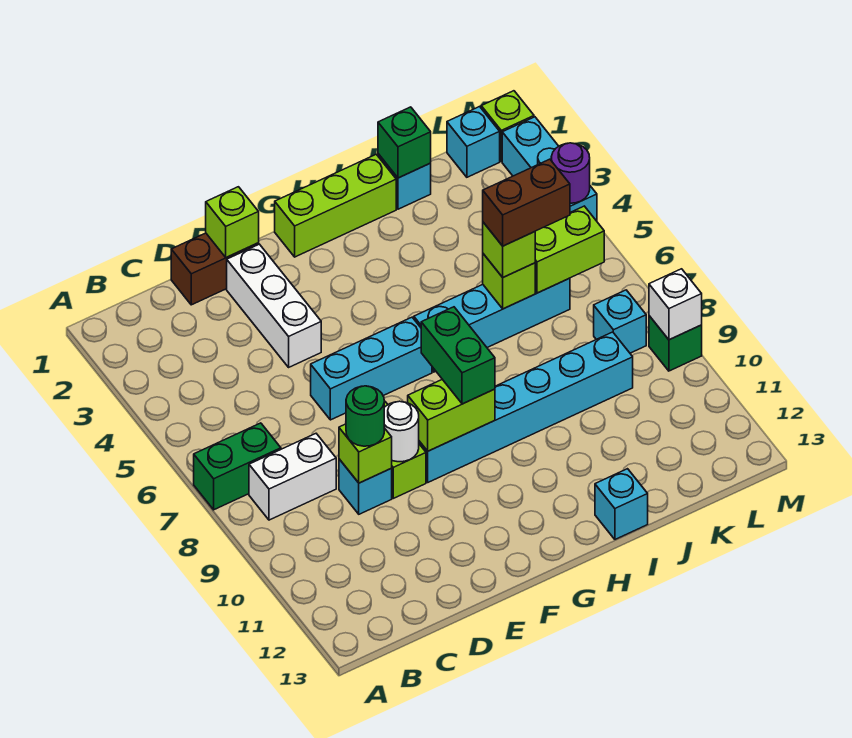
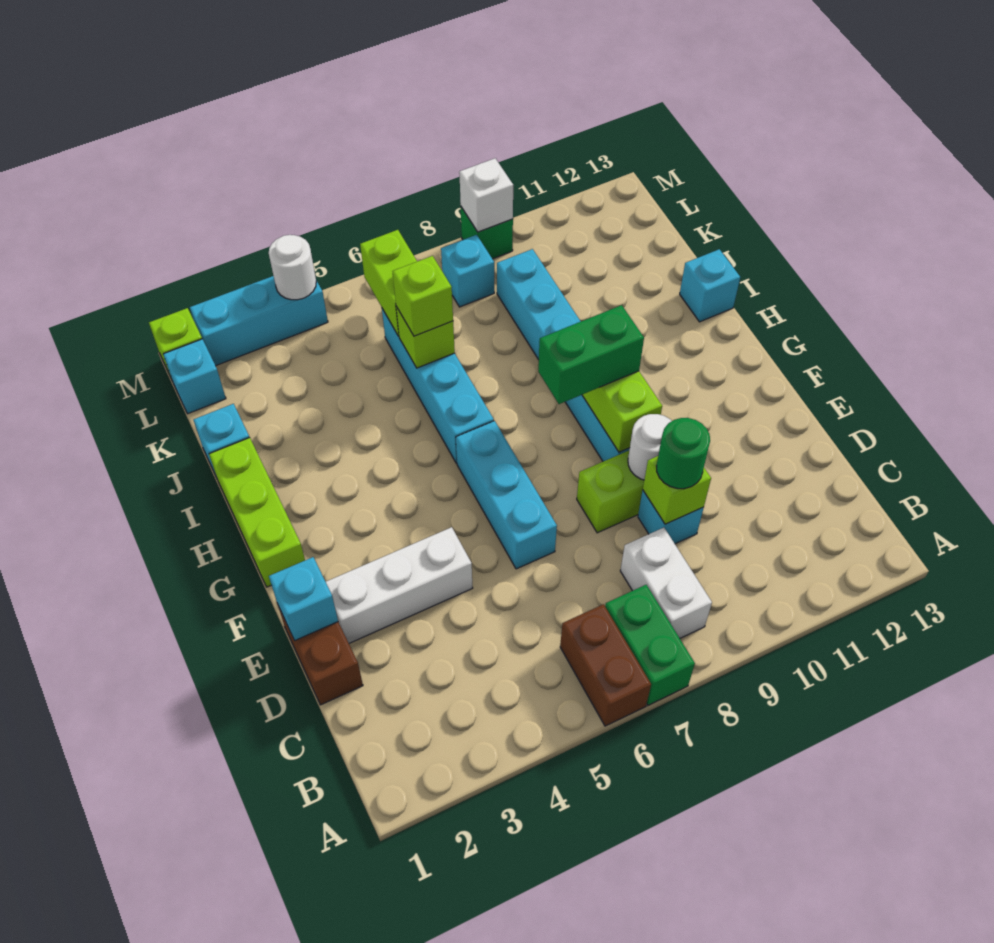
lime brick E1 level 2 -> cyan brick E1 level 2
green brick J1 level 2 -> none
brown brick J6:K6 level 4 -> brown brick A6:B6 level 1
purple round brick M4 level 2 -> white round brick M4 level 2

